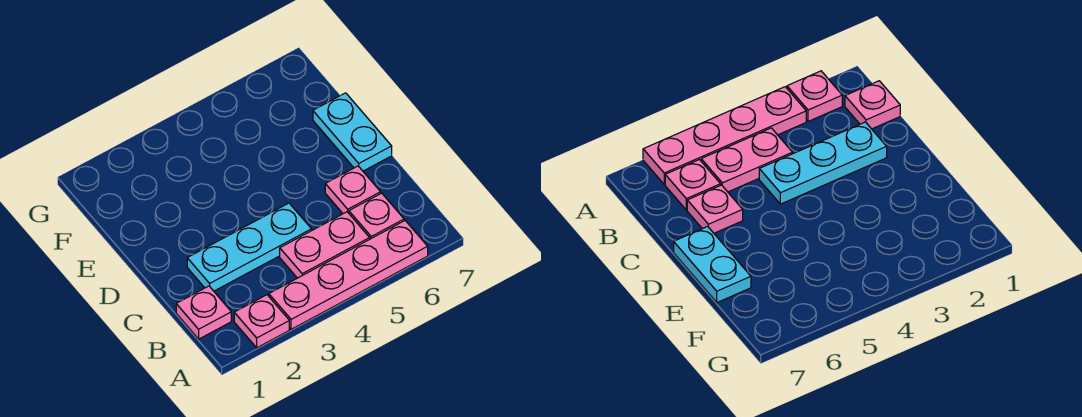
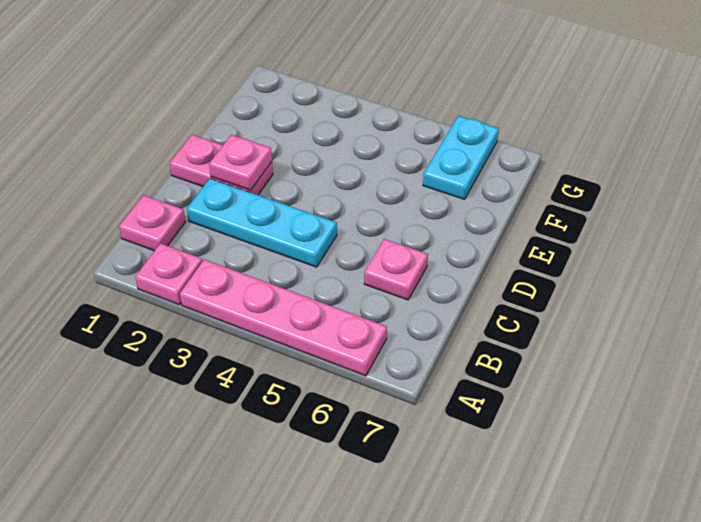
pink plate B4:B5 level 1 -> pink plate D1:D2 level 1
pink plate B6 level 1 -> pink plate D2 level 2
cyan plate D7:E7 level 1 -> cyan plate F6:G6 level 1

